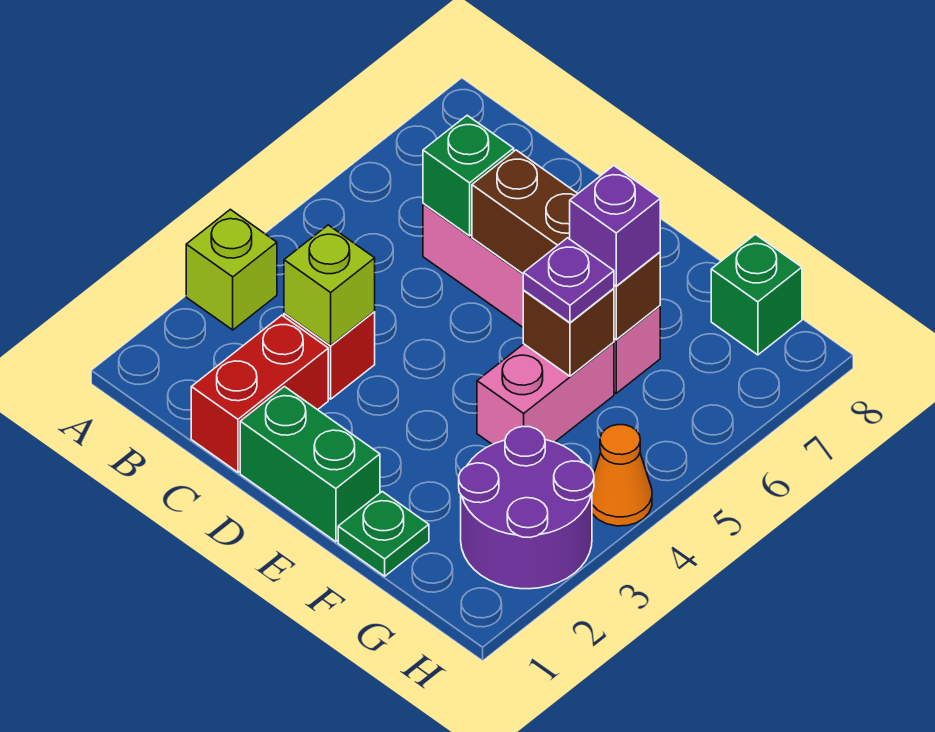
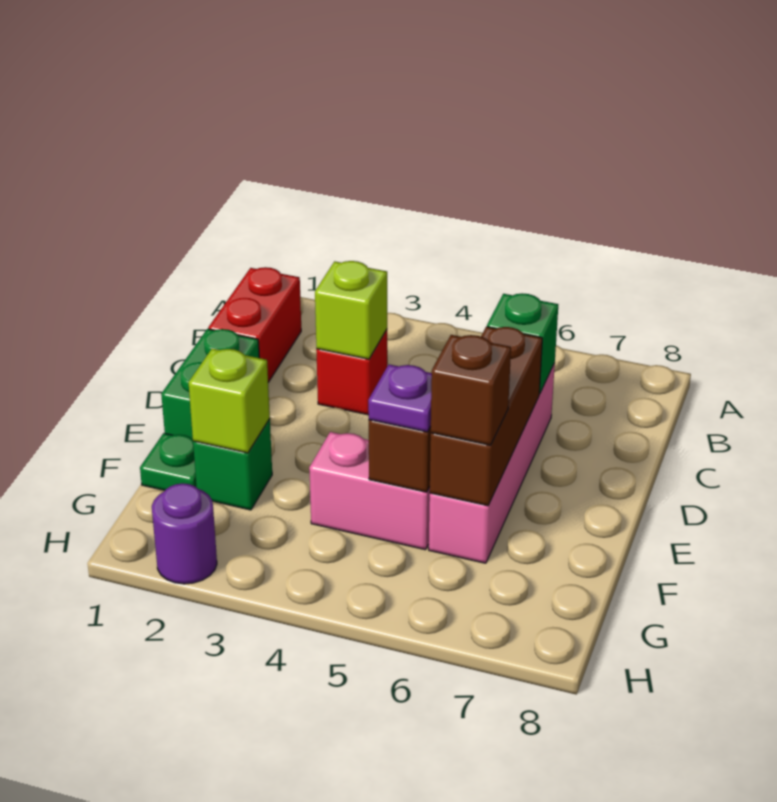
lime brick A3 level 1 -> lime brick F2 level 2
red brick C1:C2 level 1 -> red brick B1:C1 level 1
purple brick F6 level 3 -> brown brick F6 level 3
purple round brick G2:H3 level 1 -> purple round brick H2 level 1
green brick G8 level 1 -> green brick F2 level 1
orange cone H4 level 1 -> none

